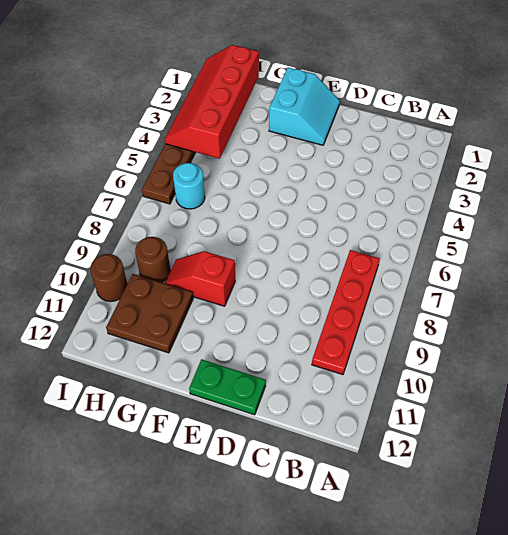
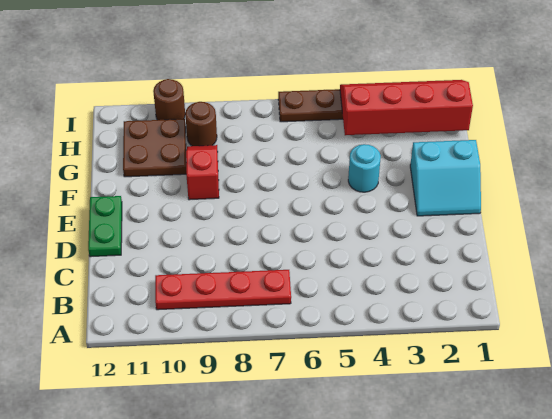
cyan round brick H6 level 1 -> cyan round brick F4 level 1

